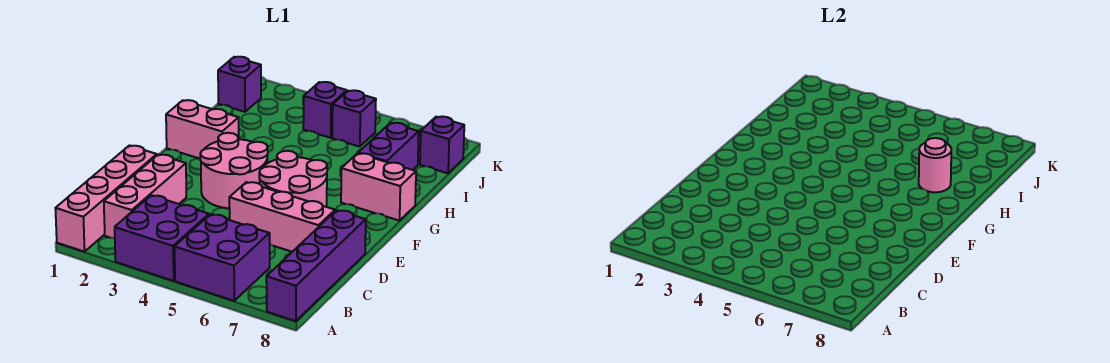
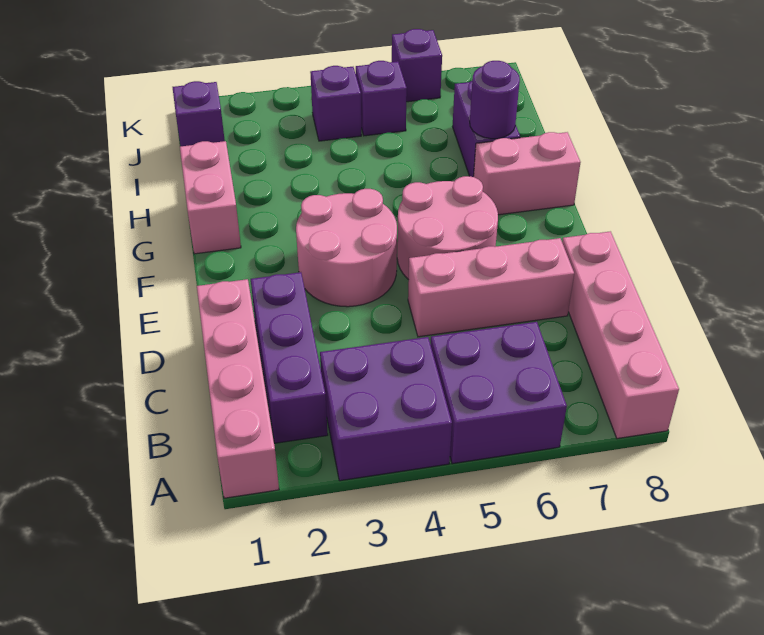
purple brick A8:D8 level 1 -> pink brick A8:D8 level 1
pink brick B2:D2 level 1 -> purple brick B2:D2 level 1
pink brick G1:G2 level 1 -> pink brick G1:H1 level 1
pink round brick H7 level 2 -> purple round brick H7 level 2
purple brick J8 level 1 -> purple brick K6 level 1

